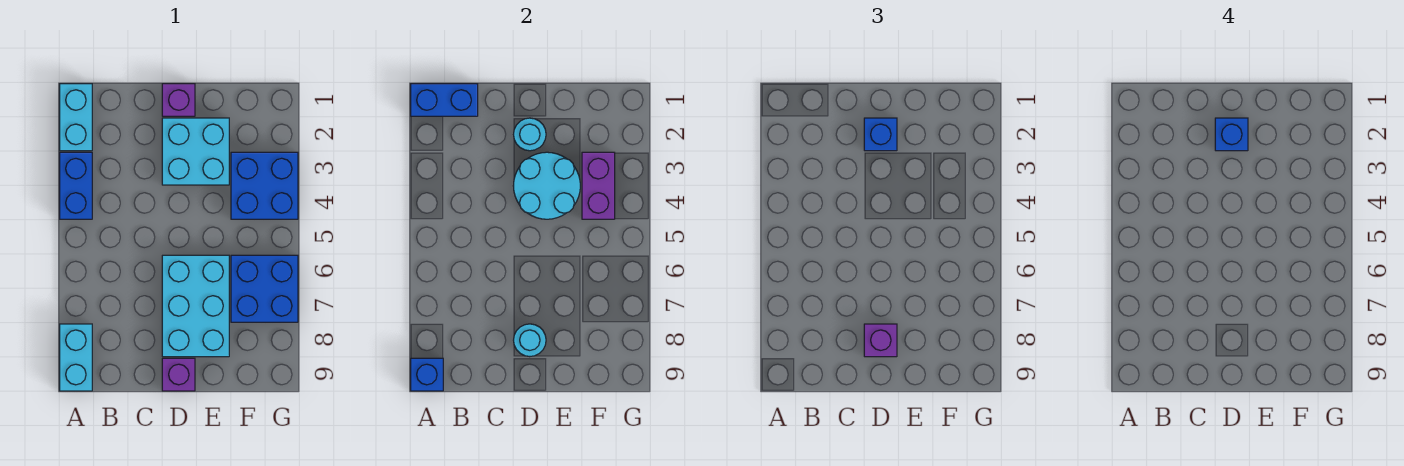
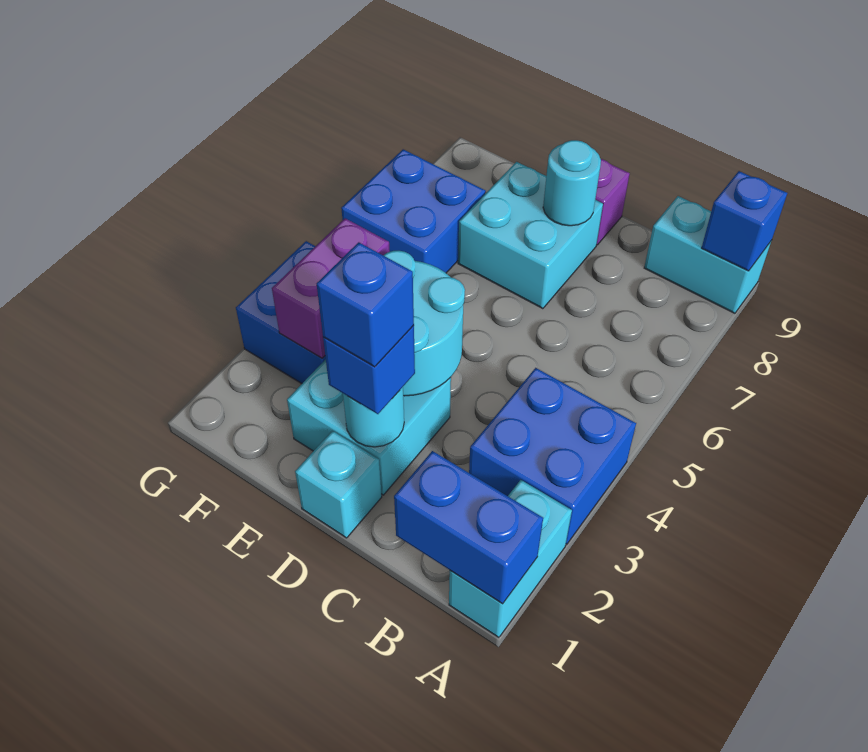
blue brick A3:A4 level 1 -> blue brick A3:B4 level 1
cyan brick A8:A9 level 1 -> cyan brick A9:B9 level 1
purple brick D1 level 1 -> cyan brick D1 level 1
cyan brick D6:E8 level 1 -> cyan brick D7:E8 level 1
purple brick D8 level 3 -> none

